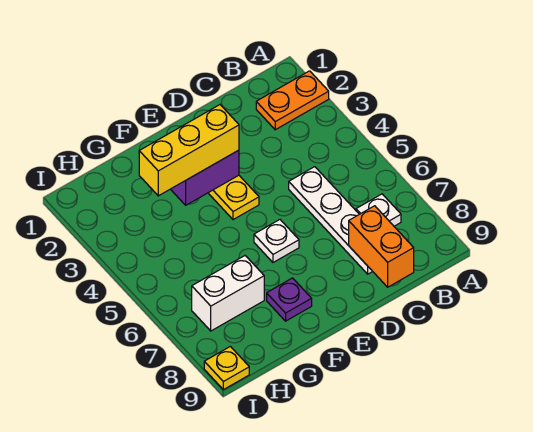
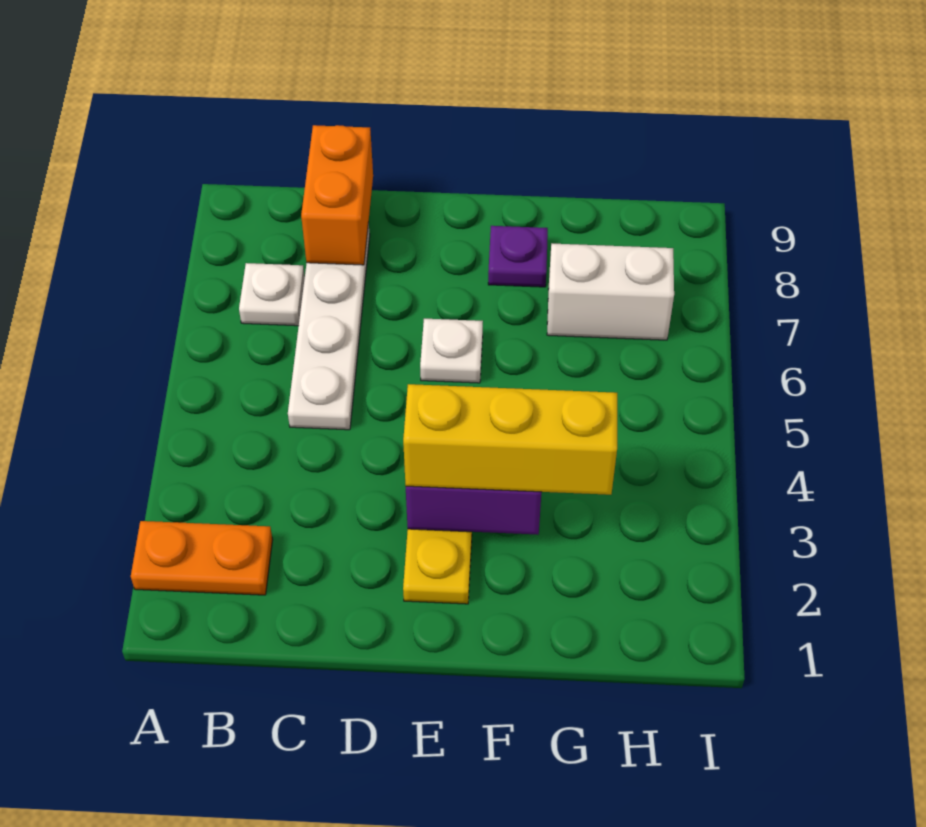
yellow plate I9 level 1 -> none

